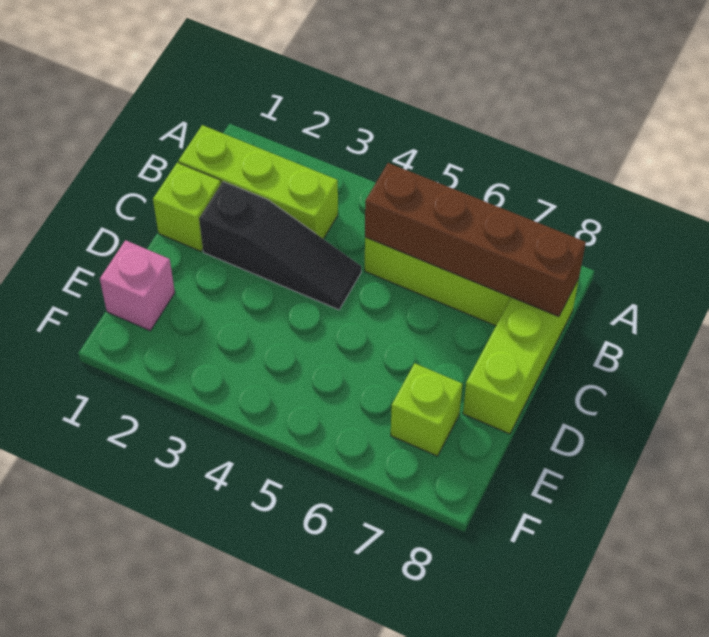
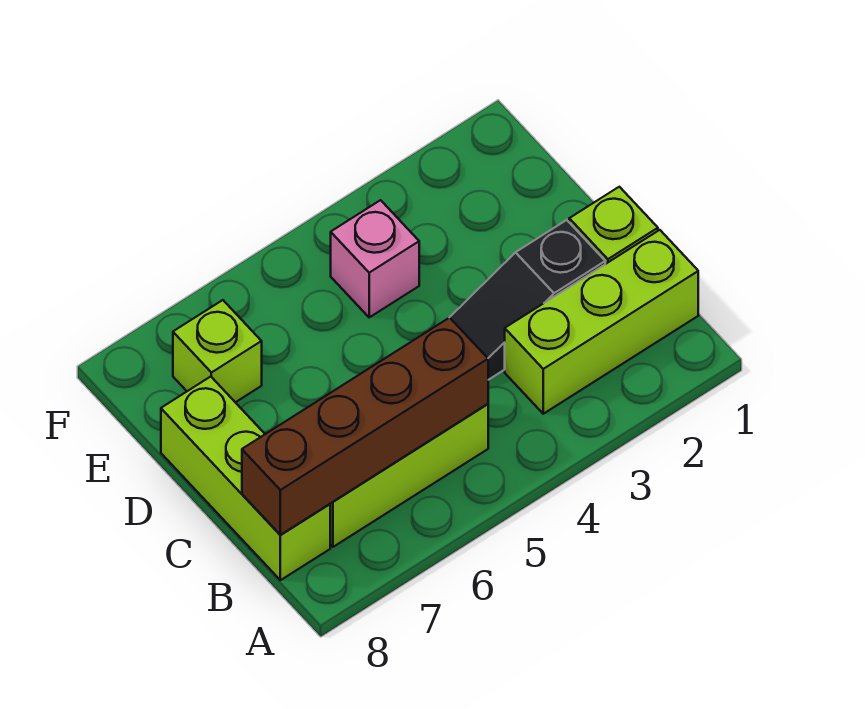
pink brick E1 level 1 -> pink brick E4 level 1

